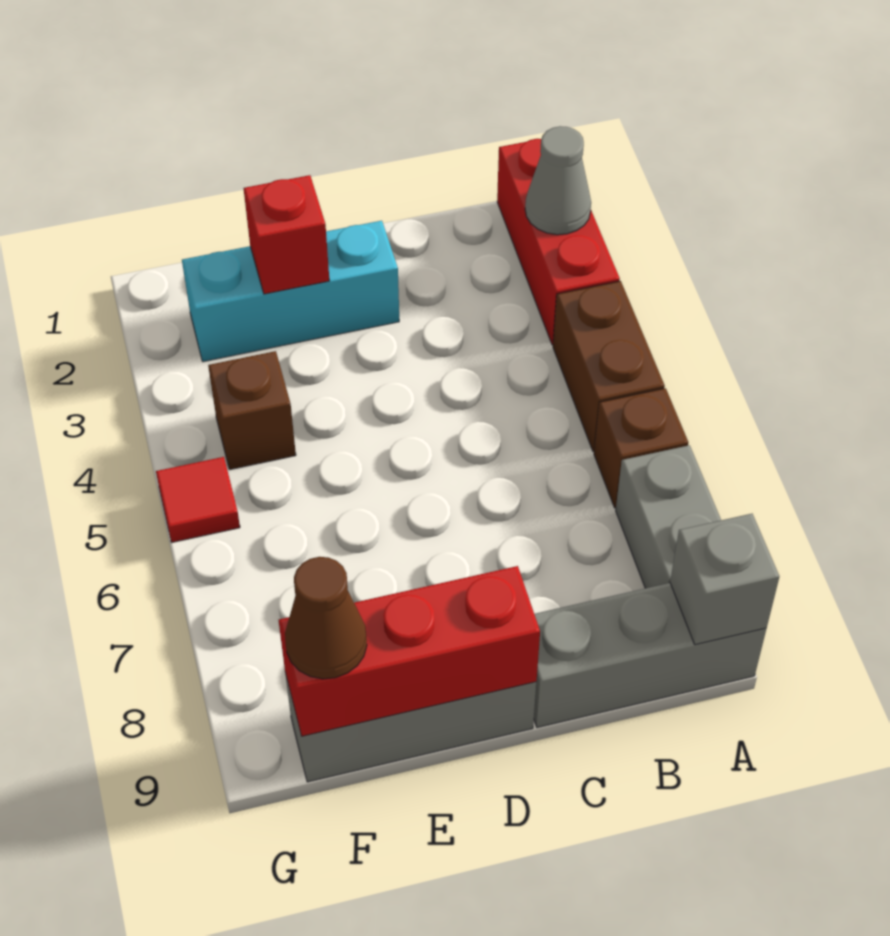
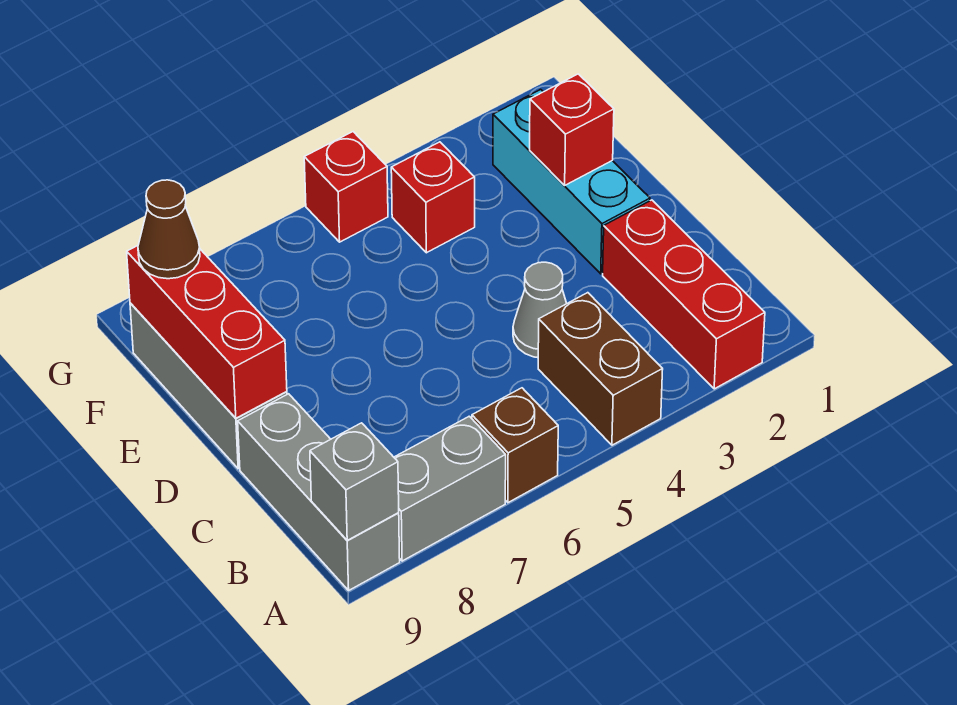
red brick A1:A3 level 1 -> red brick A2:C2 level 1
grey cone A2 level 2 -> grey cone C4 level 1
brown brick A4:A5 level 1 -> brown brick A4:B4 level 1
brown brick F4 level 1 -> red brick F4 level 1
red tile G5 level 1 -> red brick G5 level 1

